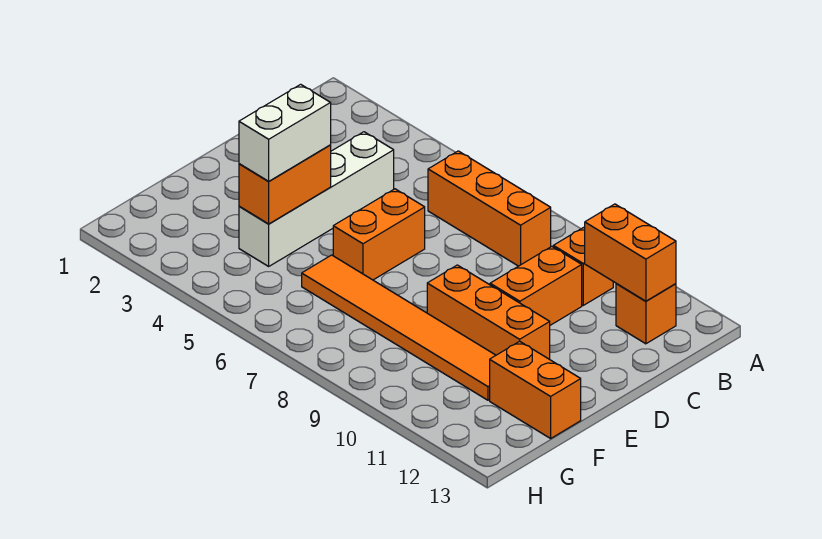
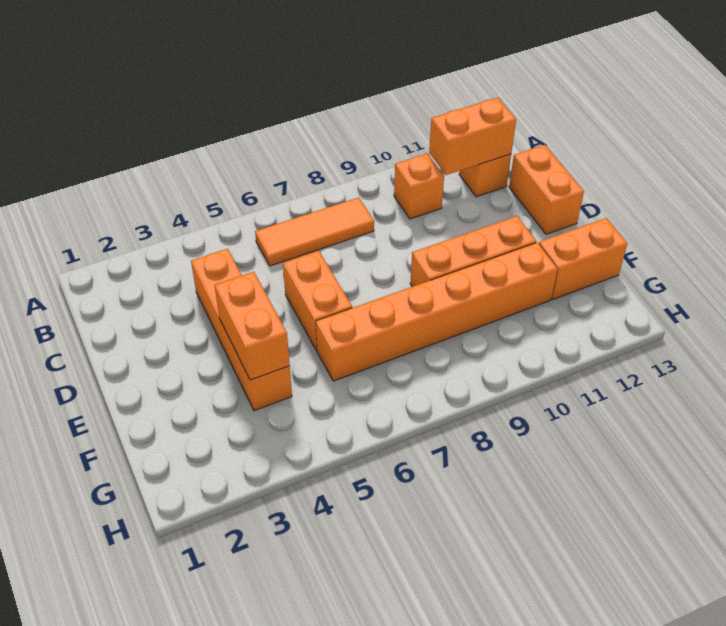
orange brick B6:B8 level 1 -> orange tile B6:B8 level 1
white brick C4:F4 level 1 -> orange brick C4:F4 level 1
orange brick C10:D10 level 1 -> orange brick C13:D13 level 1
white brick E4:F4 level 3 -> none
orange tile F6:F11 level 1 -> orange brick F6:F11 level 1

